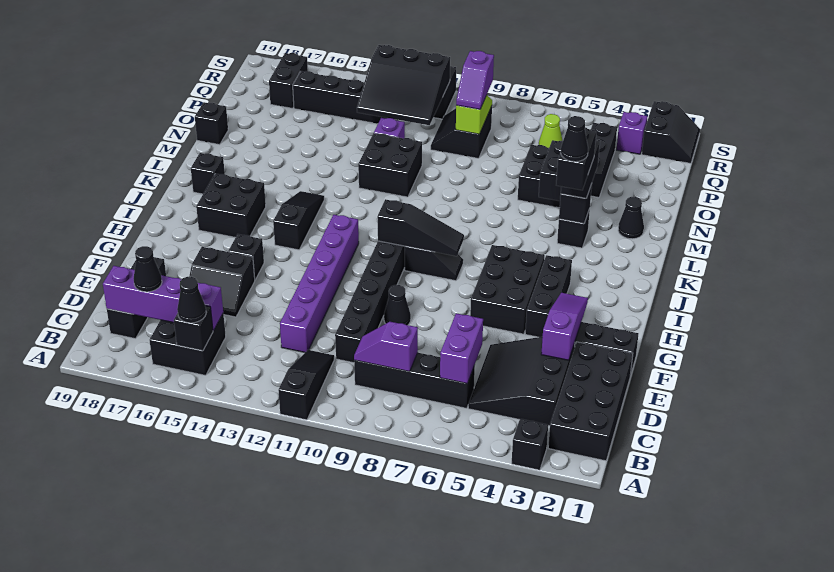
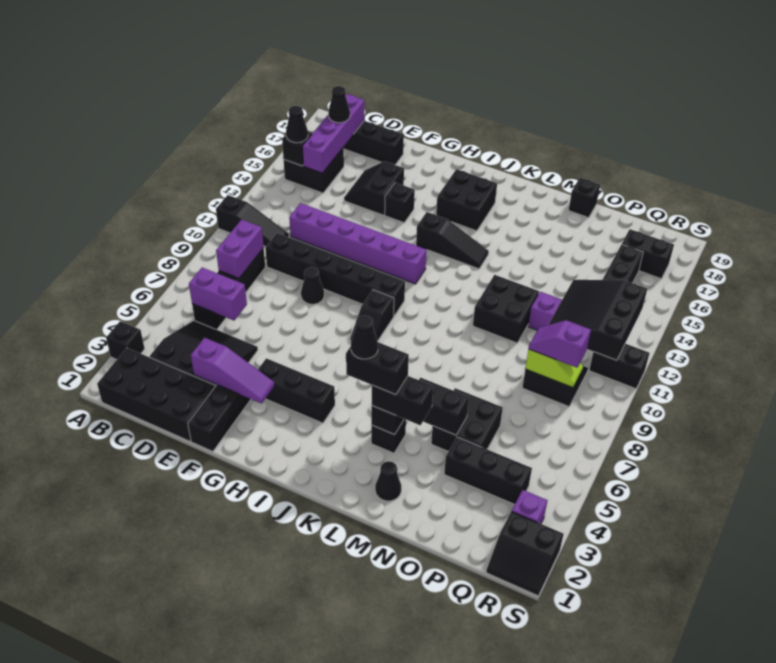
purple slope C8:C9 level 2 top 8 -> purple brick C8:C9 level 2
black brick G5:I6 level 1 -> none
black slope I8:I10 level 2 top 10 -> none
black brick K18 level 1 -> none
lime cone Q6 level 1 -> none

